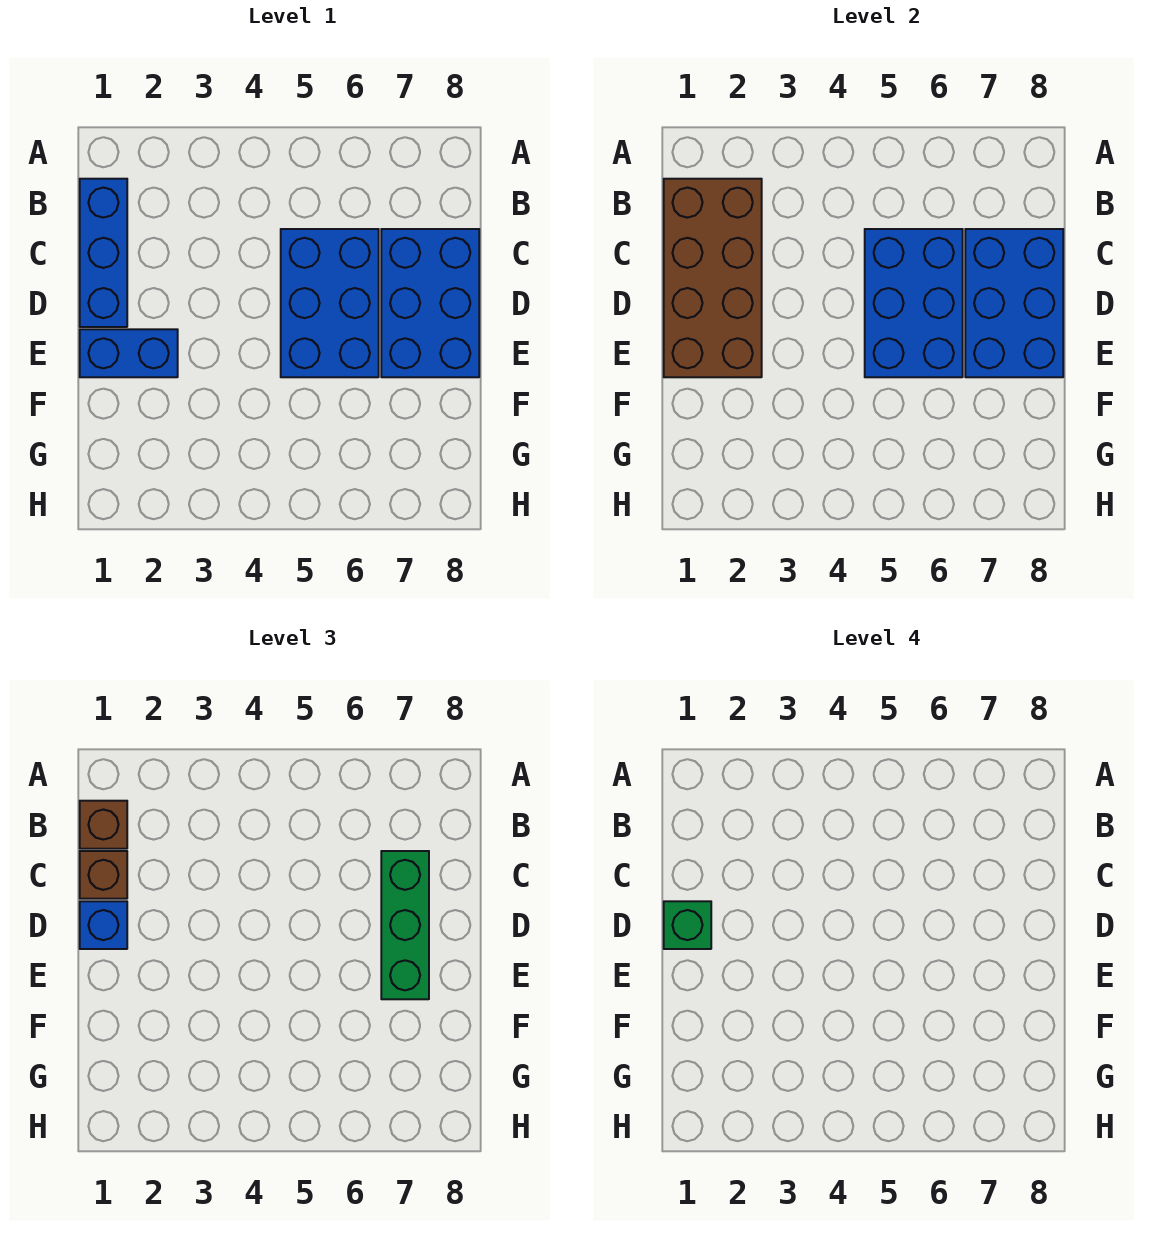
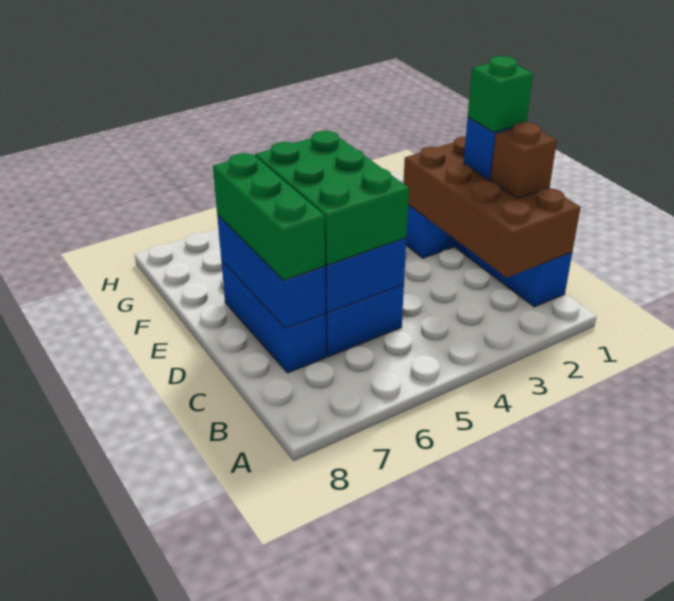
brown brick B1 level 3 -> none
none -> green brick C5:E6 level 3
blue brick C7:E8 level 1 -> blue brick C7:E7 level 1
blue brick C7:E8 level 2 -> blue brick C7:E7 level 2

